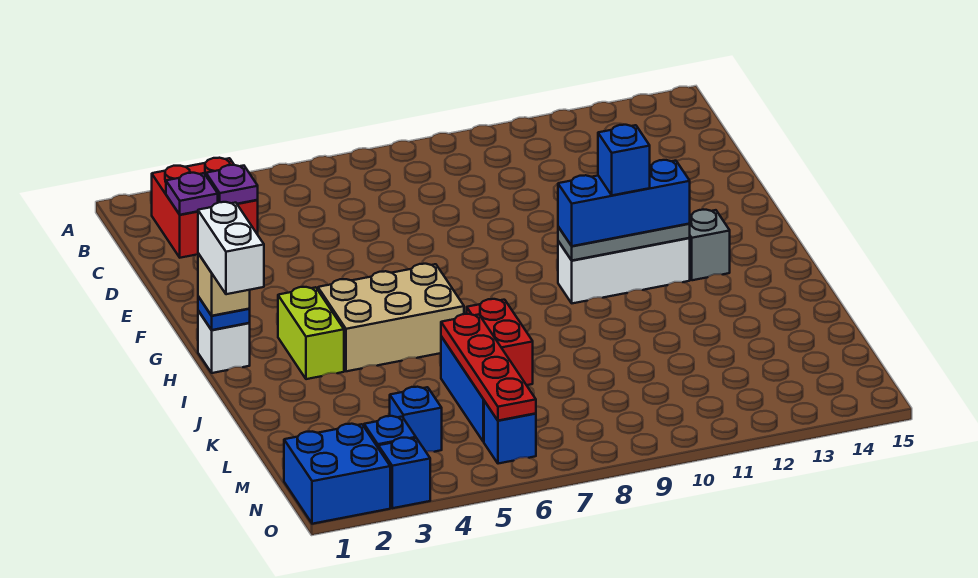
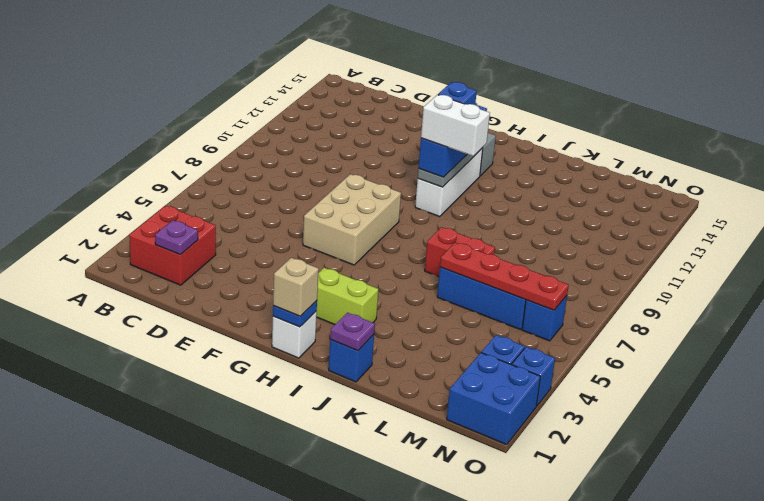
purple plate C3 level 2 -> purple plate J1 level 2
white brick H1:I1 level 4 -> white brick H10:I10 level 4
tan brick H4:I6 level 1 -> tan brick F6:G8 level 1
blue brick M4 level 1 -> blue brick J1 level 1

